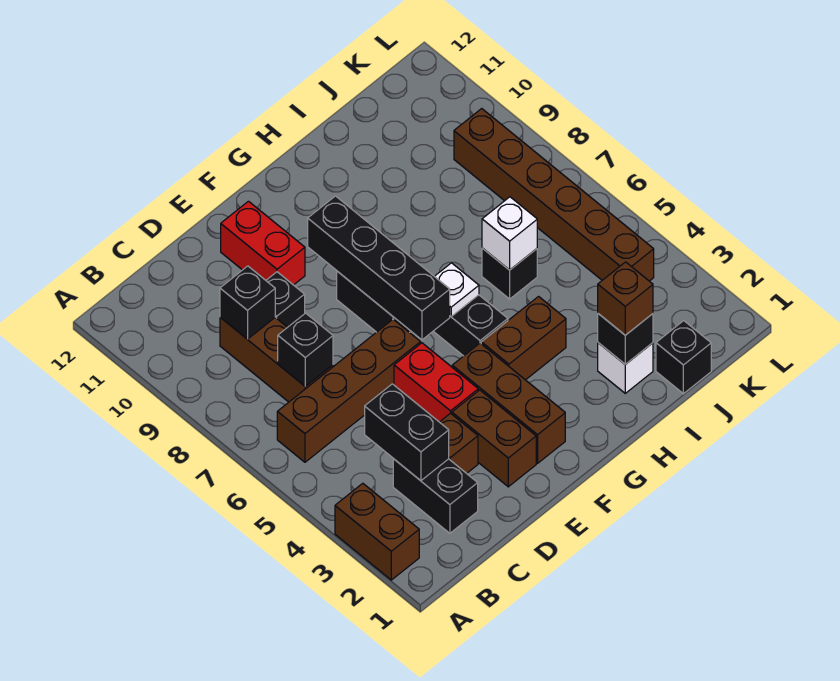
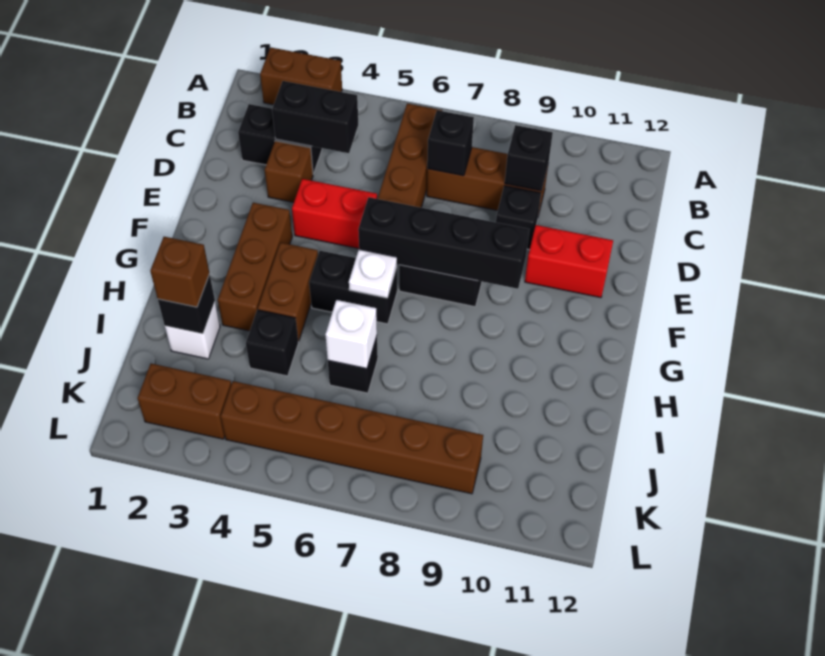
brown brick E2:E3 level 1 -> brown brick K2:K3 level 1
brown brick F2:F4 level 1 -> brown brick F3:H3 level 1
black brick J1 level 1 -> black brick I4 level 1

